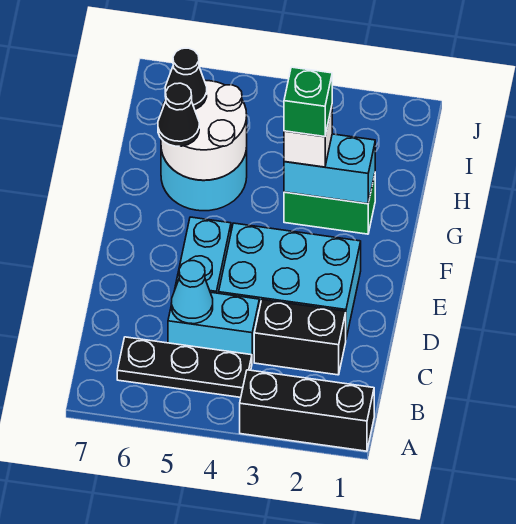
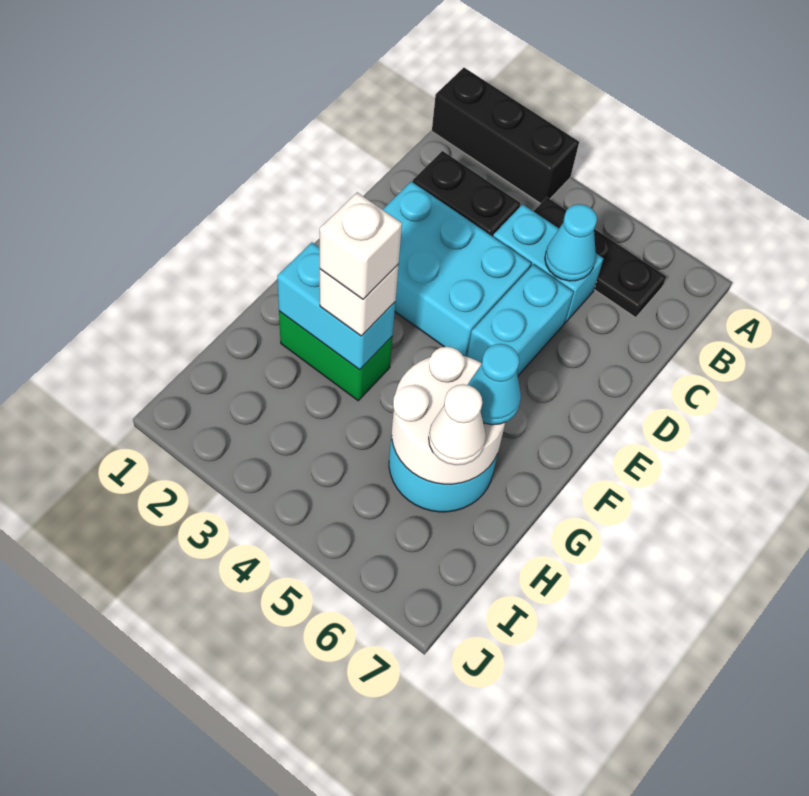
green brick G3 level 4 -> white brick G3 level 4
black cone G6 level 3 -> cyan cone G6 level 3
black cone H6 level 3 -> white cone H6 level 3

